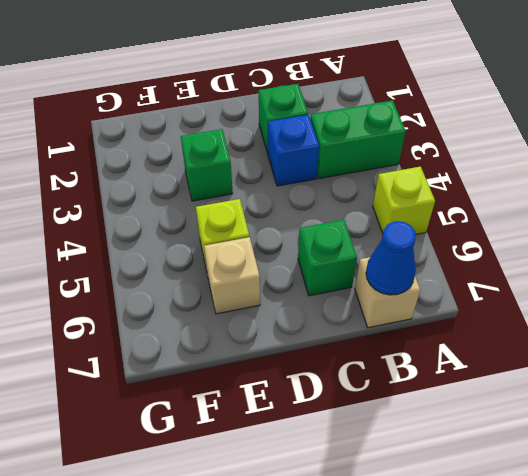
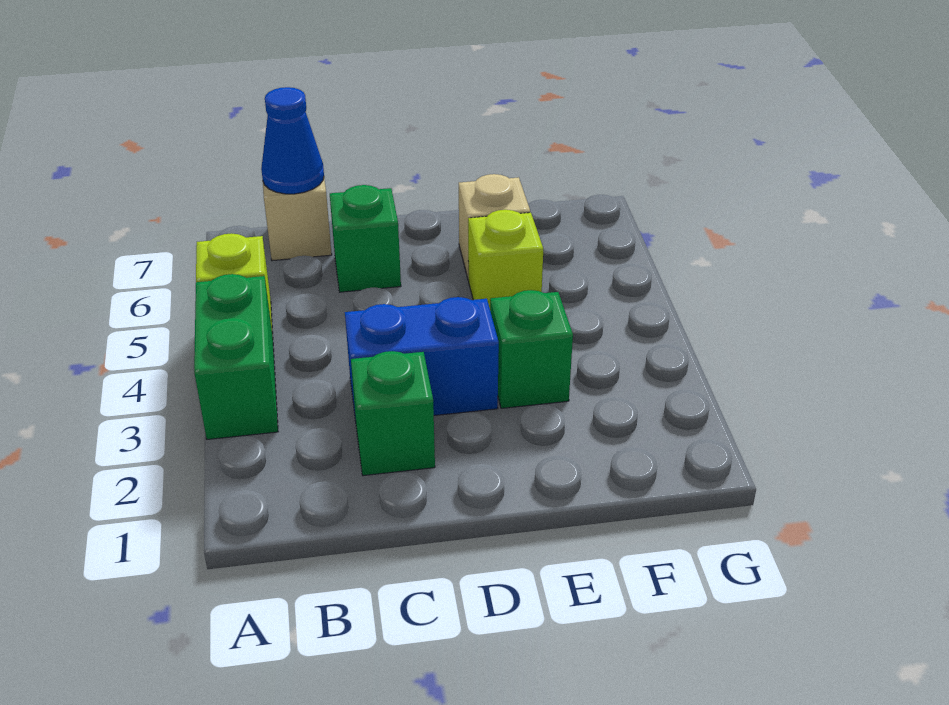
green brick A3:B3 level 1 -> green brick A3:A4 level 1
blue brick C3 level 1 -> blue brick C3:D3 level 1

